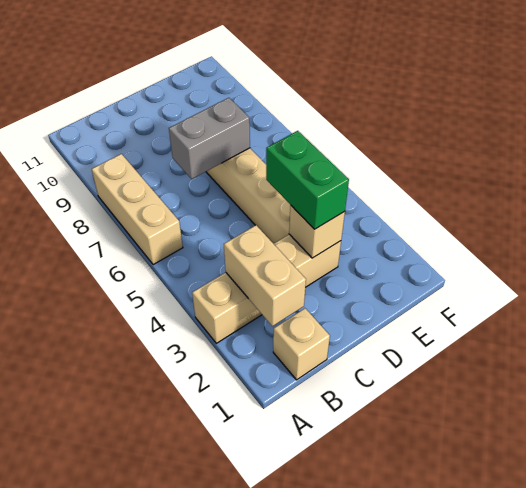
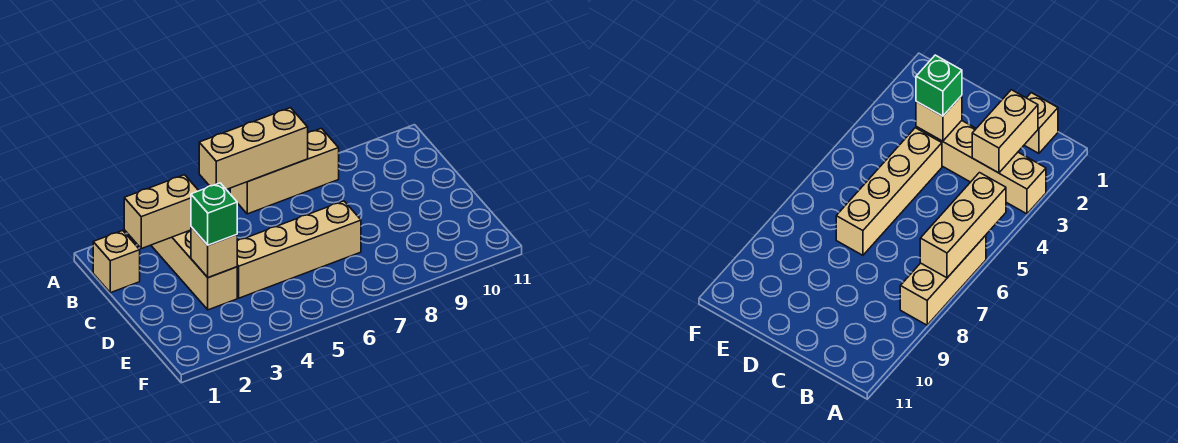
none -> tan brick A5:A7 level 2
grey brick C7:D7 level 2 -> none
green brick D3:D4 level 3 -> green brick D3 level 3

